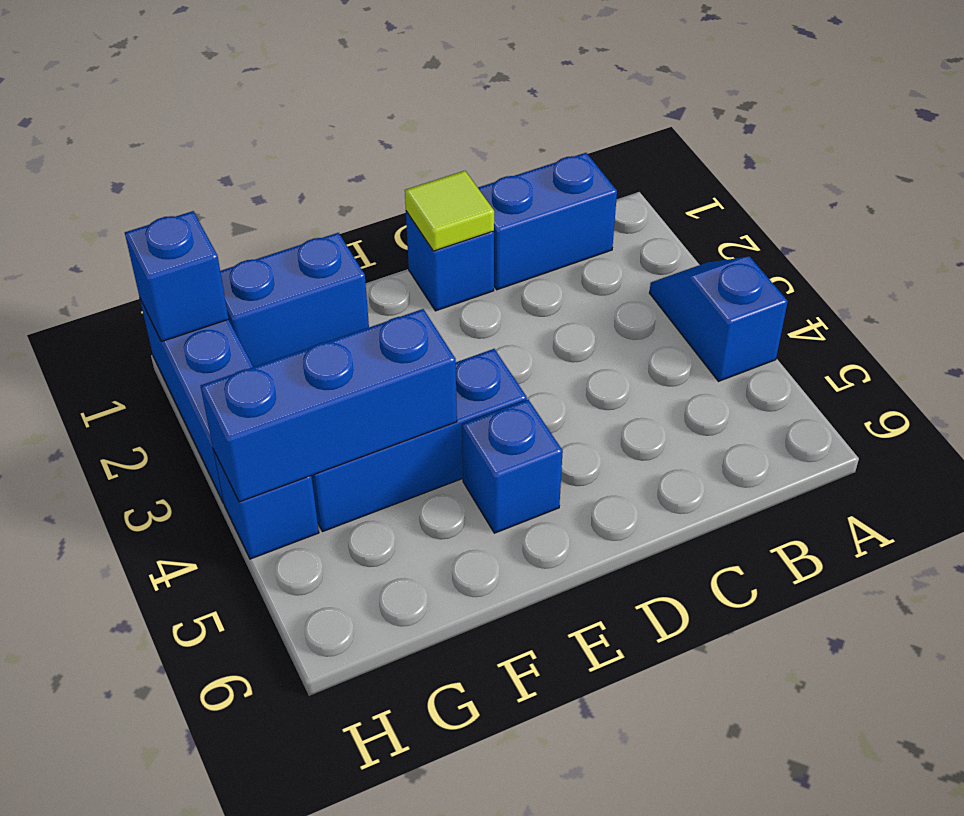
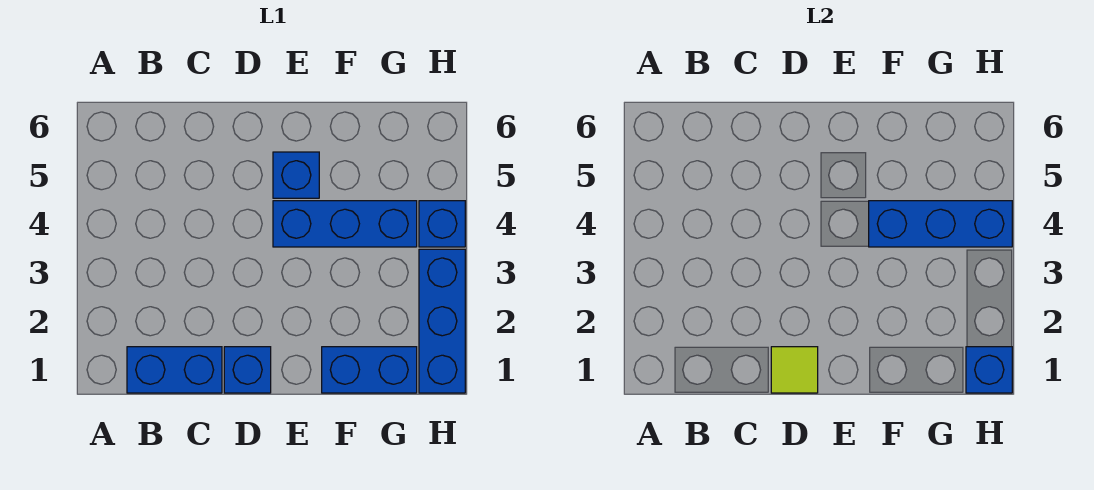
blue slope A3:A4 level 1 top 4 -> none

